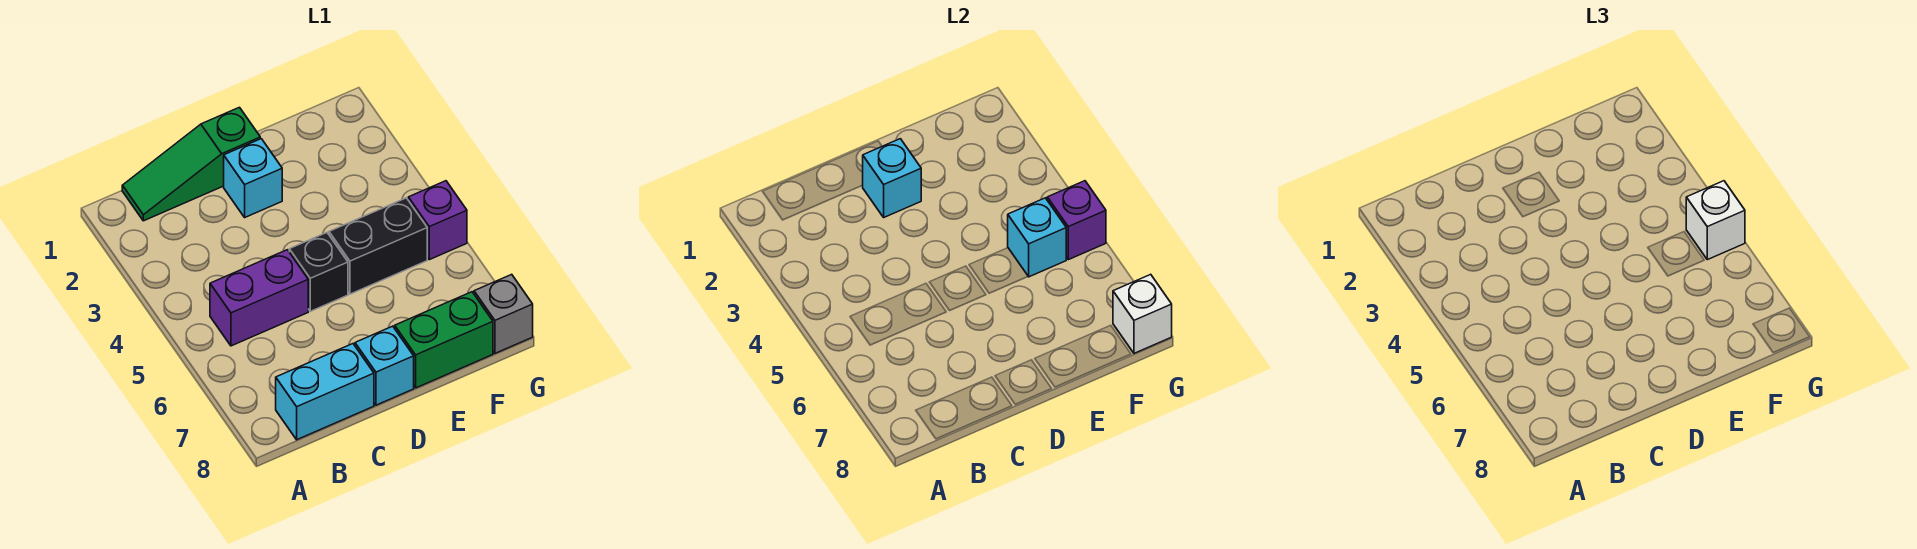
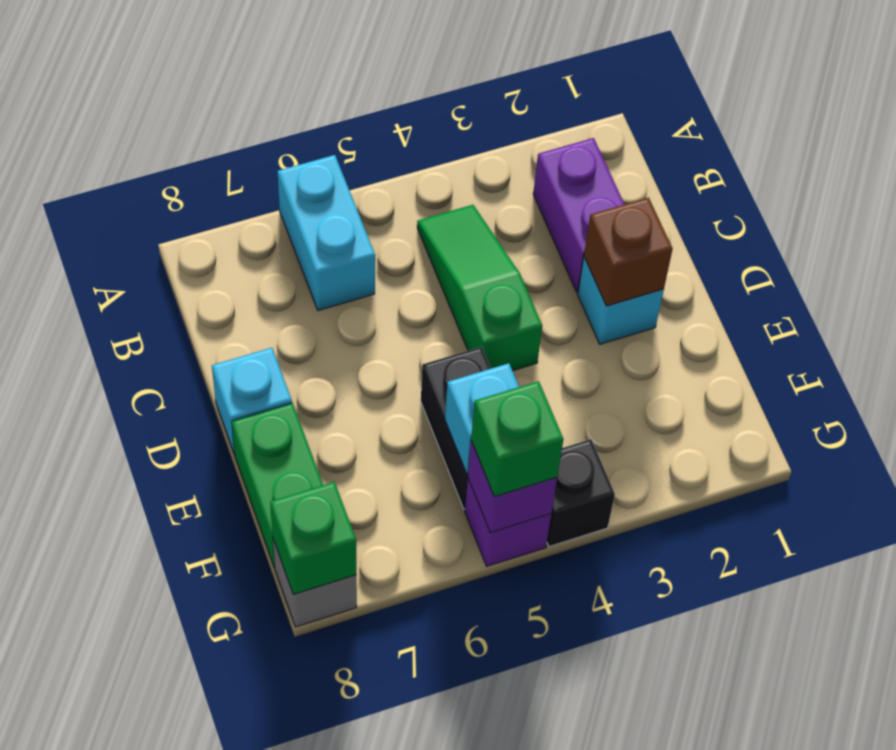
green slope B1:D1 level 1 top D -> green slope B4:D4 level 1 top D
purple brick B5:C5 level 1 -> purple brick B2:C2 level 1
cyan brick B8:C8 level 1 -> cyan brick A6:B6 level 1
cyan brick D2 level 2 -> brown brick D2 level 2
black brick D5 level 1 -> black brick G4 level 1
white brick G5 level 3 -> green brick G5 level 3
white brick G8 level 2 -> green brick G8 level 2

